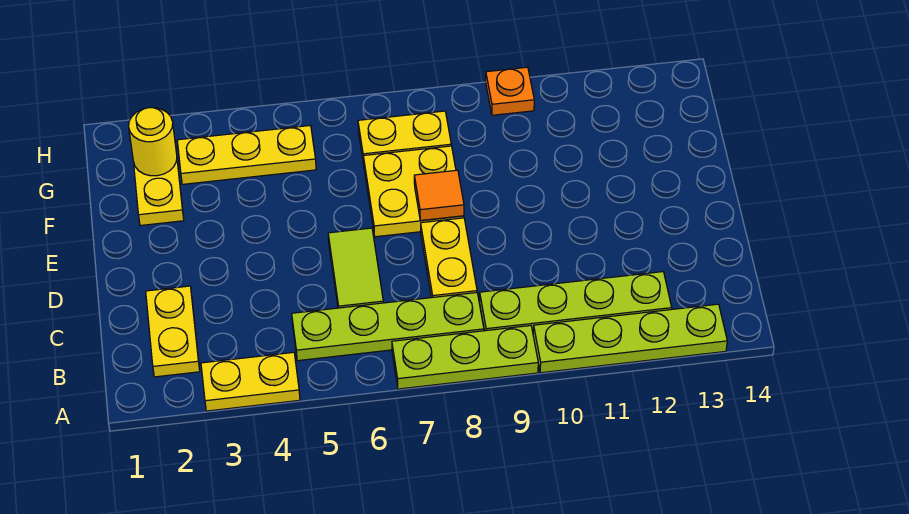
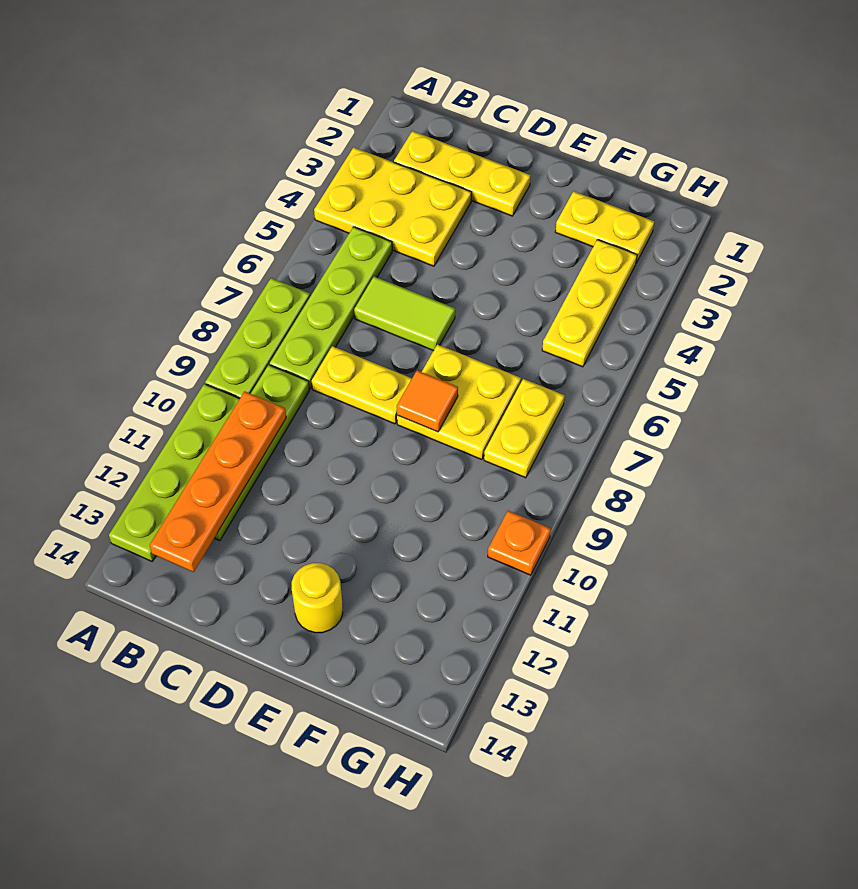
yellow plate A3:A4 level 1 -> yellow plate A3:C4 level 1
yellow plate B2:C2 level 1 -> yellow plate B2:D2 level 1
none -> orange plate B10:B13 level 2
yellow round brick G2 level 2 -> yellow round brick E13 level 1

